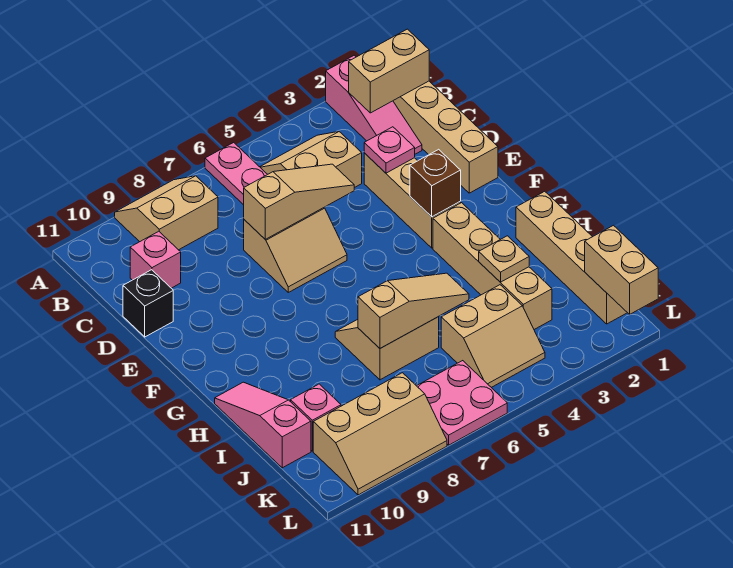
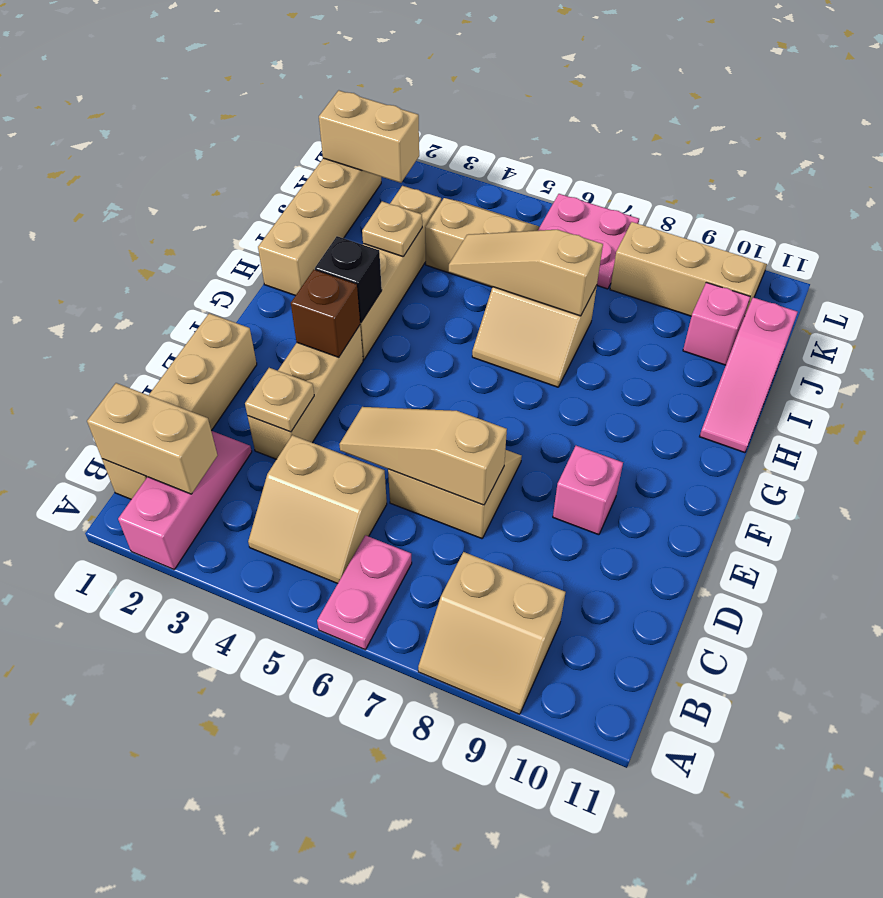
pink brick C10 level 1 -> pink brick E9 level 1
pink plate D3 level 2 -> tan plate D3 level 2
black brick D11 level 1 -> black brick G3 level 2
tan brick K1:L1 level 2 -> tan brick K1:K2 level 2

